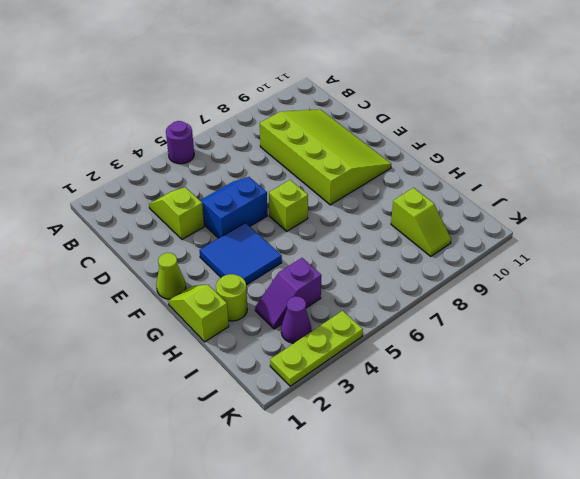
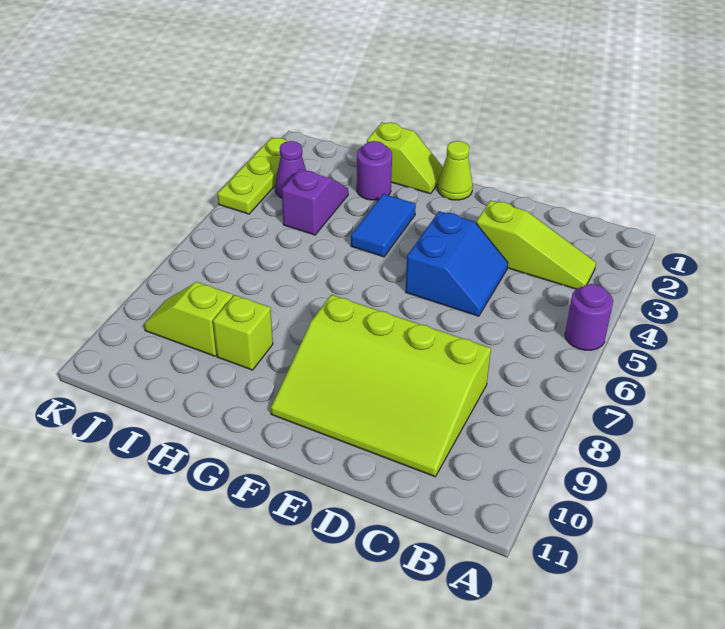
lime slope C3:D3 level 1 top D -> lime slope B3:D3 level 1 top D
blue tile F3:G4 level 1 -> blue tile G3:G4 level 1
lime brick F6 level 1 -> lime brick H9 level 1
lime round brick H2 level 1 -> purple round brick H2 level 1

